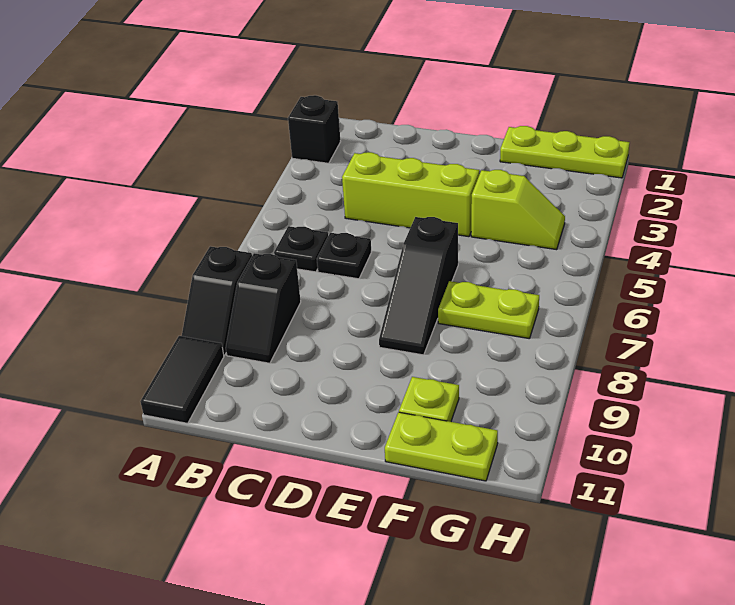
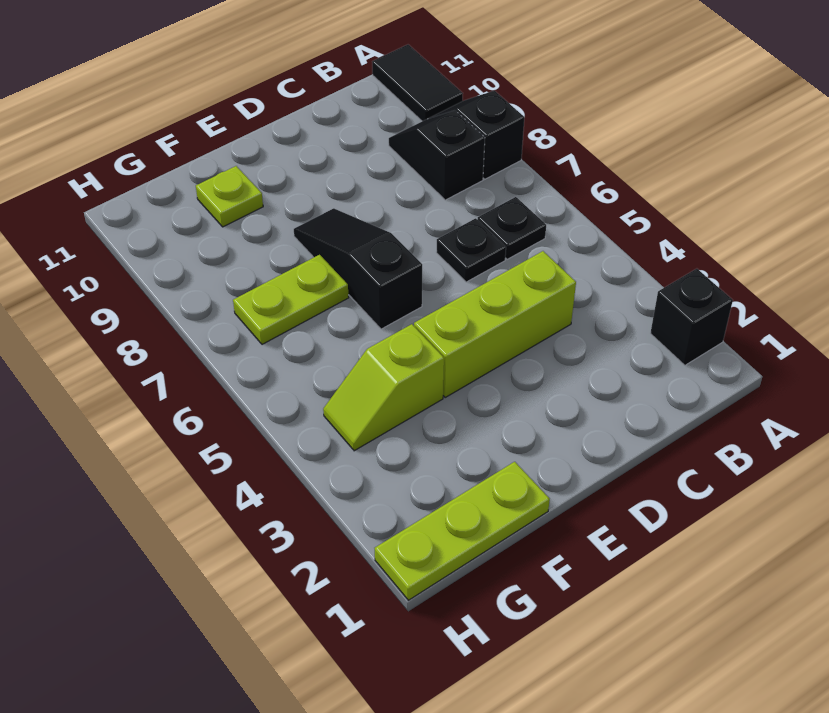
lime plate F11:G11 level 1 -> none

